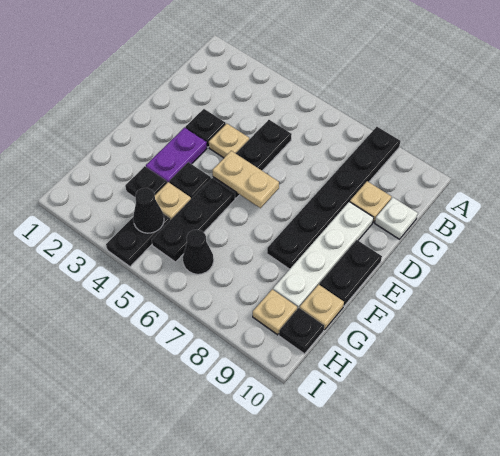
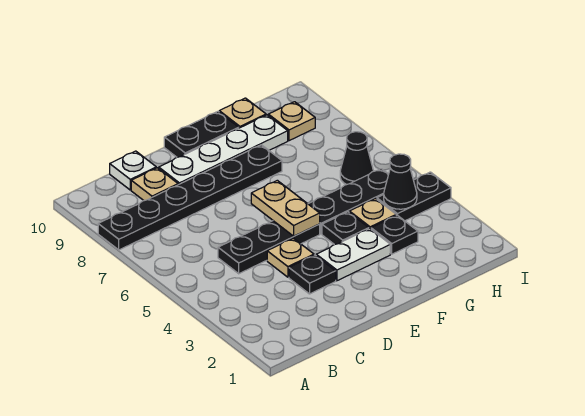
purple plate E3:F3 level 1 -> white plate E3:F3 level 1
black plate H10 level 1 -> none

